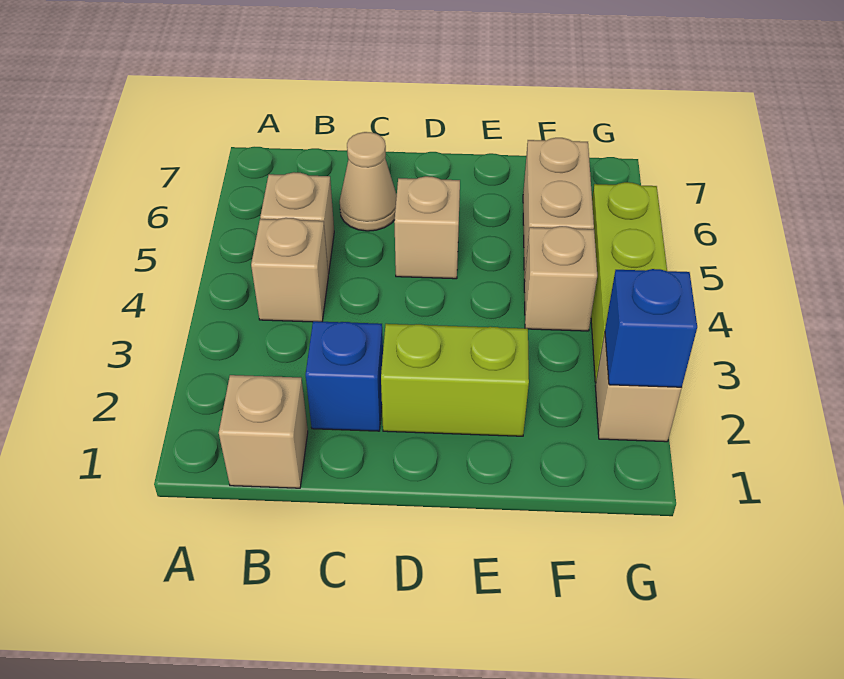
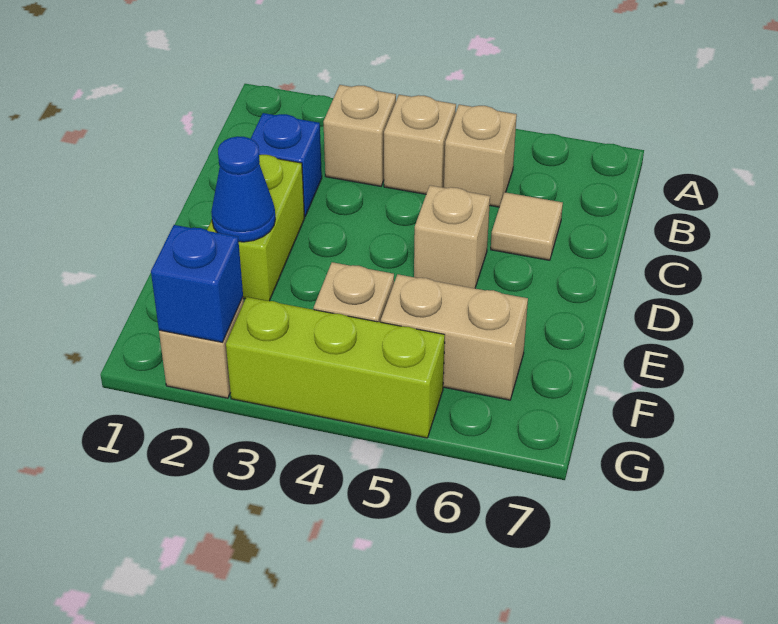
tan brick B1 level 1 -> tan brick B3 level 1
tan cone C6 level 1 -> tan tile C6 level 1
none -> blue cone E2 level 2

